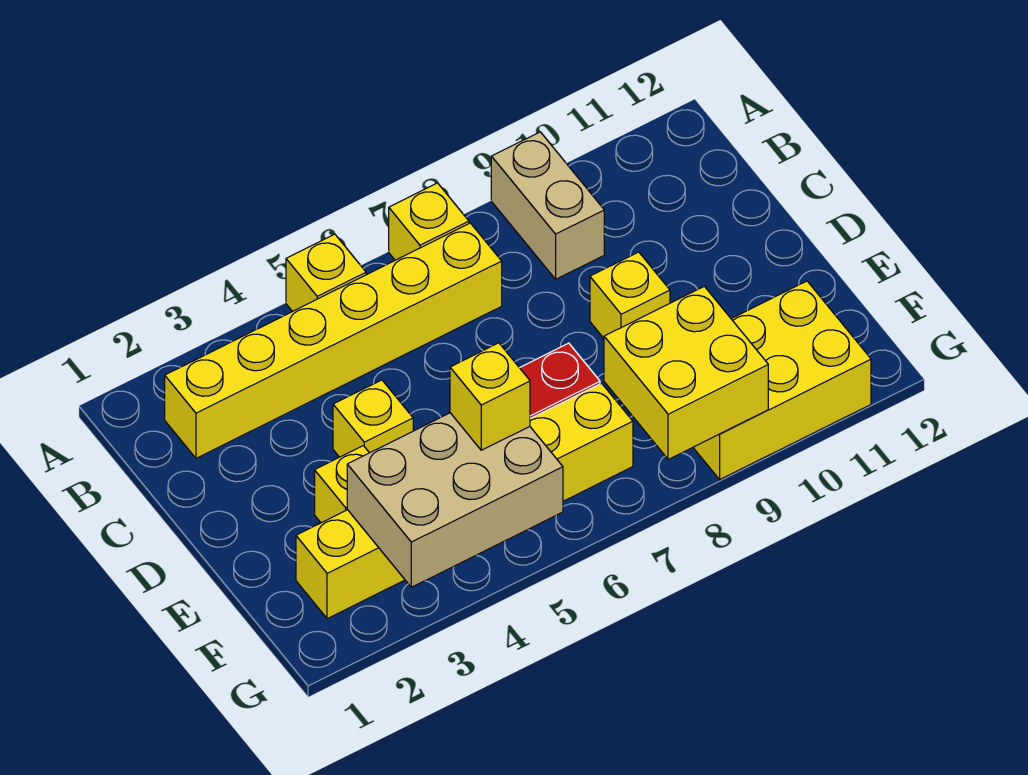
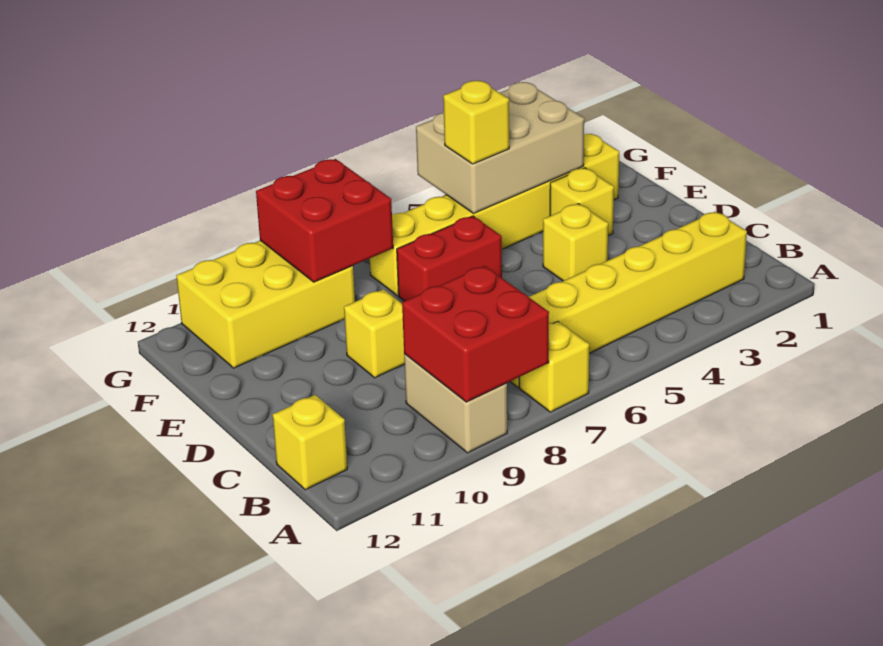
yellow brick A5 level 1 -> yellow brick B12 level 1
none -> red brick A8:B9 level 2
yellow brick F8:G9 level 2 -> red brick F8:G9 level 2

